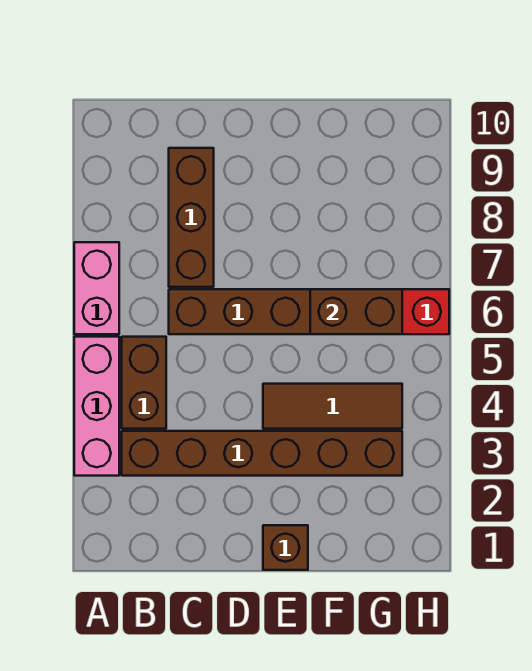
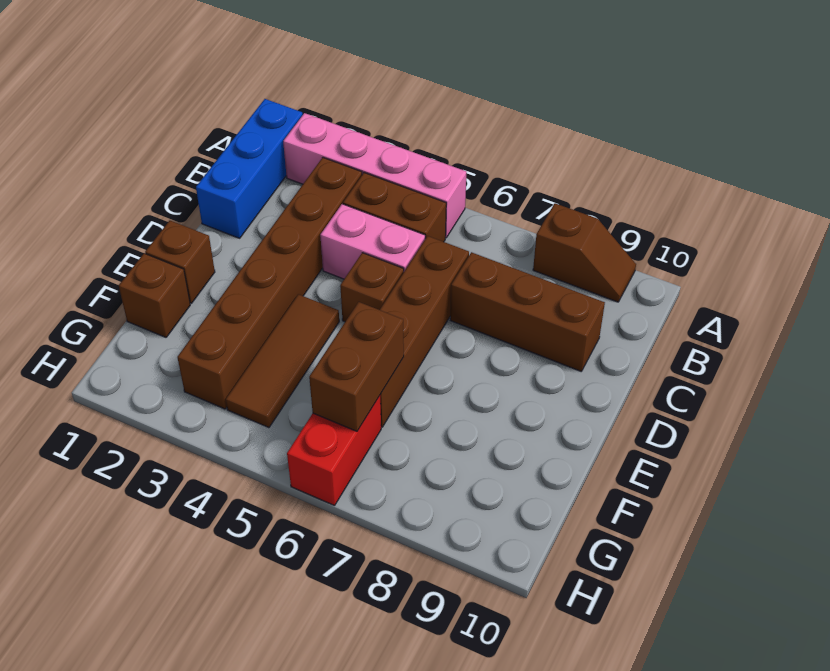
none -> blue brick A1:C1 level 1
pink brick A3:A5 level 1 -> pink brick A2:A5 level 1
pink brick A6:A7 level 1 -> pink brick C4:C5 level 1
none -> brown slope A8:A9 level 1 top 8
none -> brown brick D5 level 1
none -> brown brick F1 level 1

